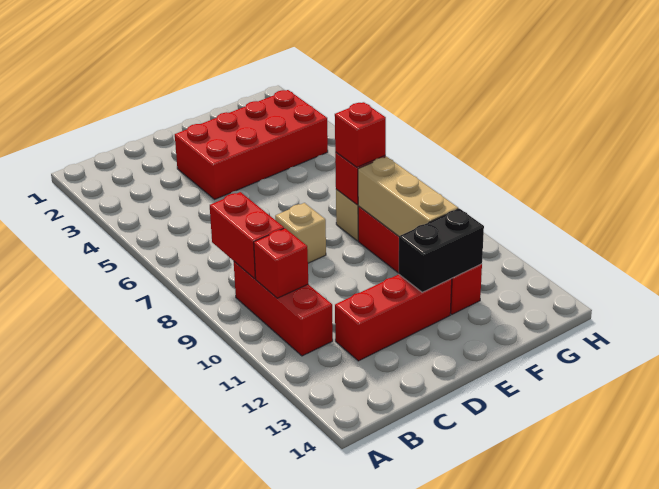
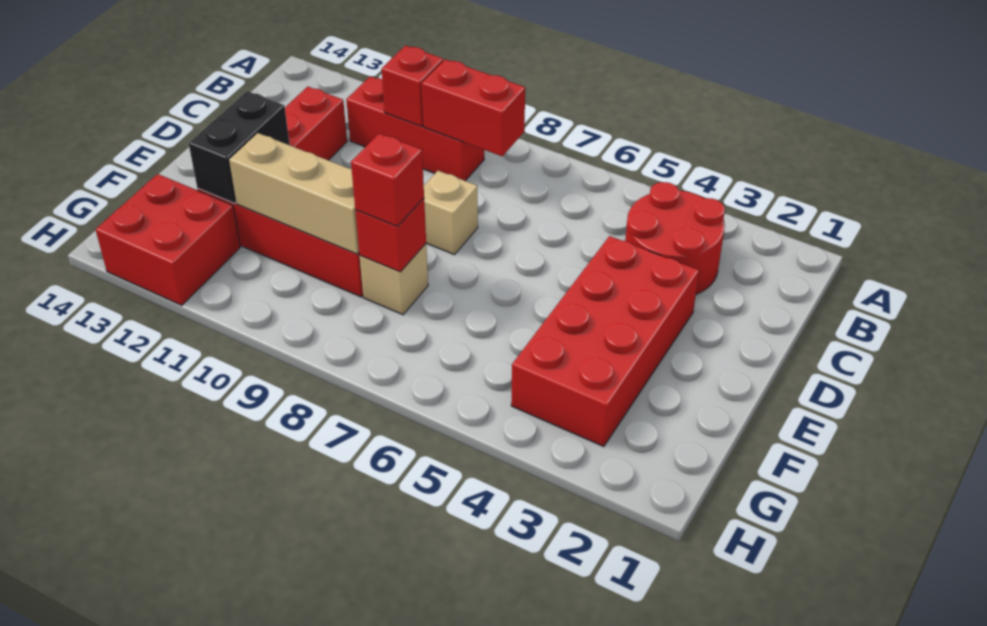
none -> red round brick B3:C4 level 1
none -> red brick G12:H13 level 1

